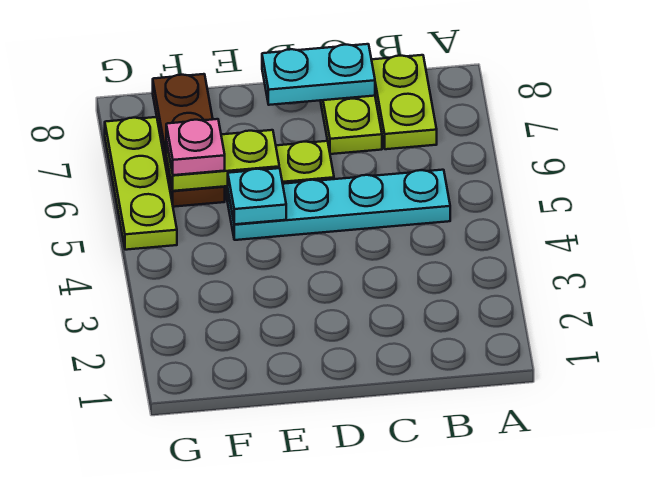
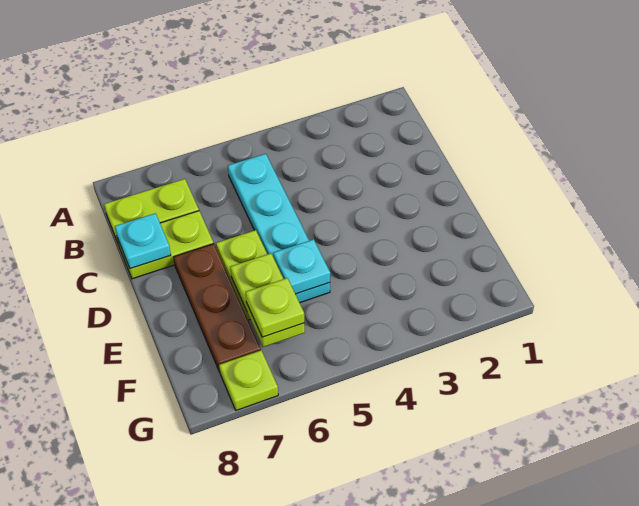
cyan plate C8:D8 level 2 -> cyan plate C8 level 2
brown plate F6:F8 level 1 -> brown plate D7:F7 level 1
pink plate F6 level 3 -> lime plate F6 level 3
lime plate G5:G7 level 1 -> lime plate G7 level 1

